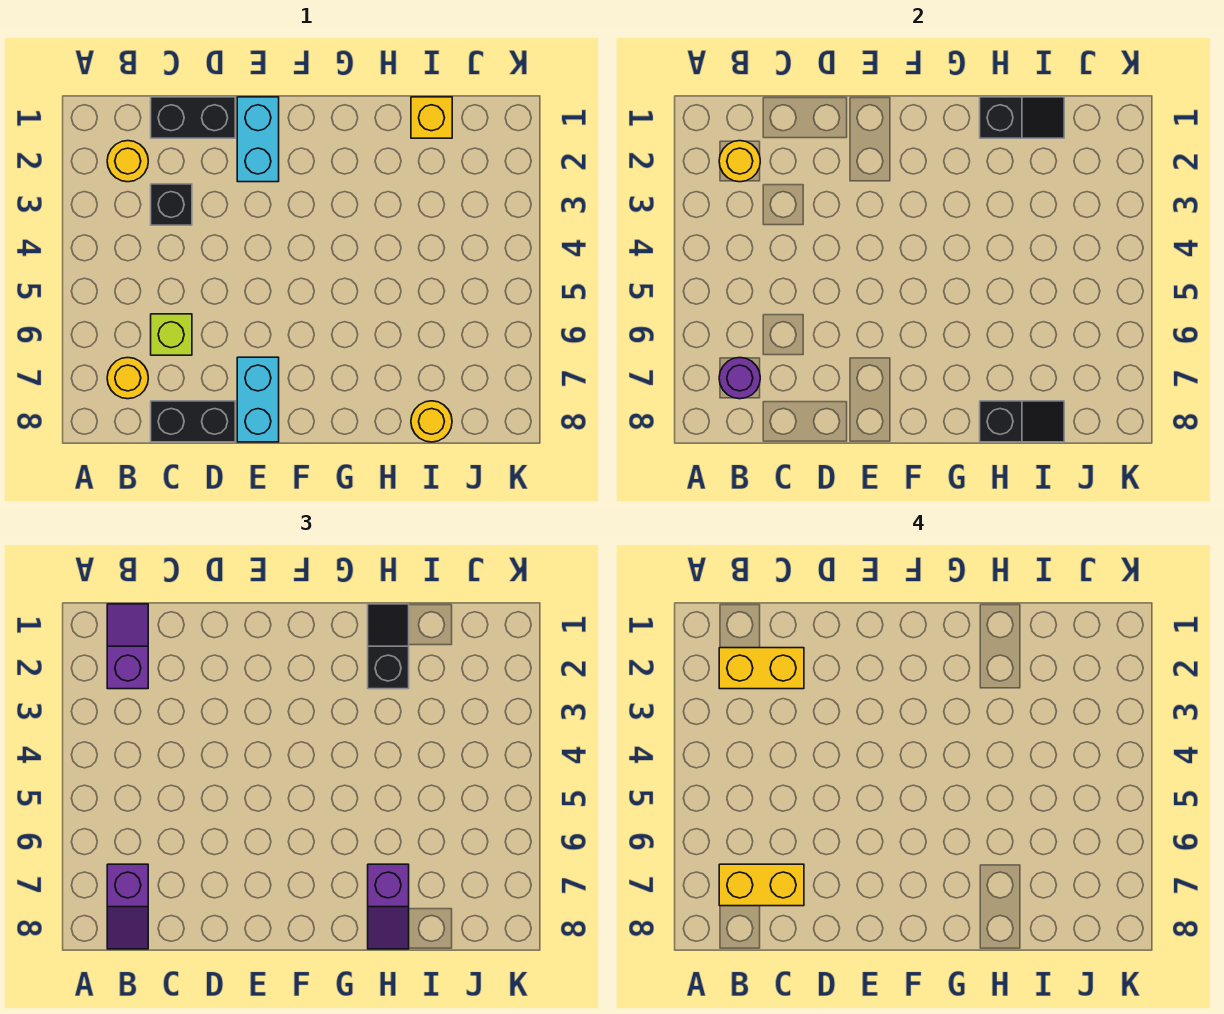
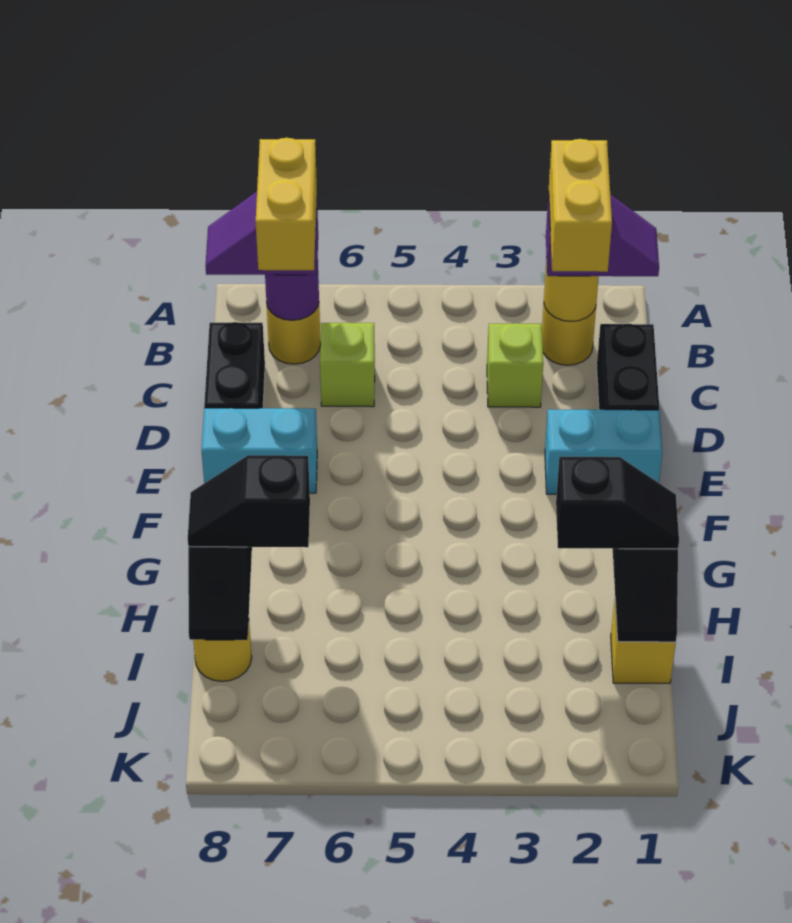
black brick C3 level 1 -> lime brick C3 level 1
purple slope H7:H8 level 3 top 7 -> black slope H7:H8 level 3 top 7

